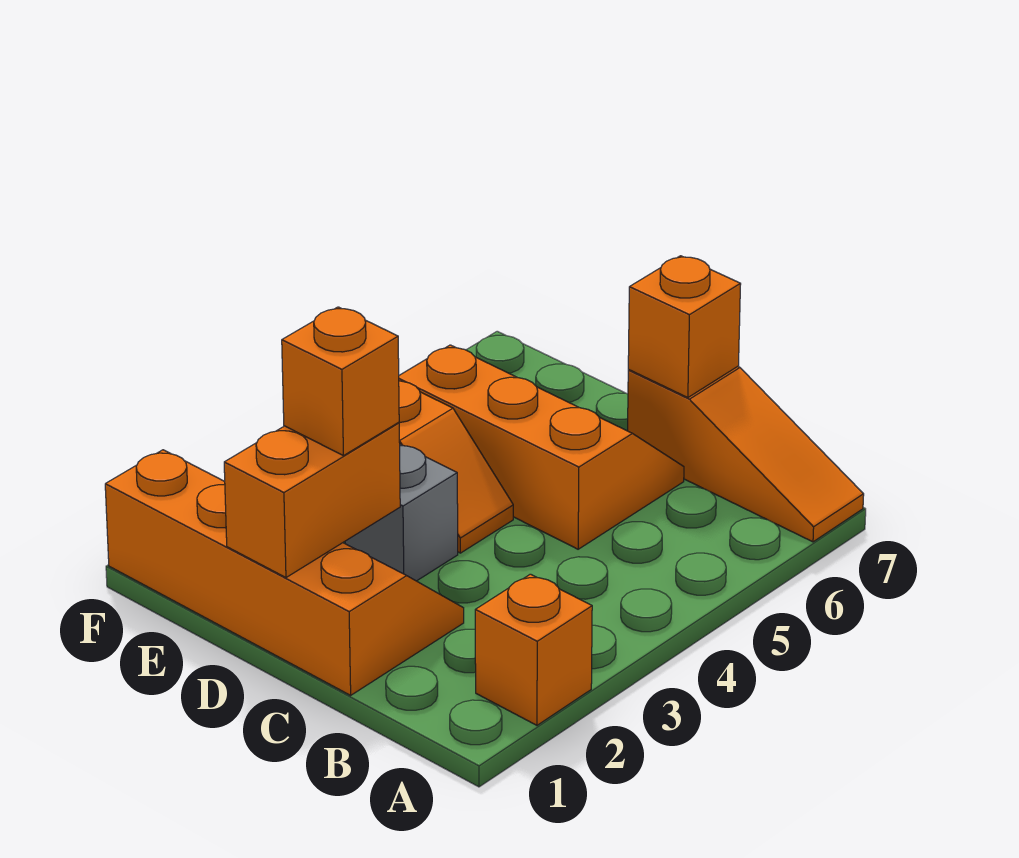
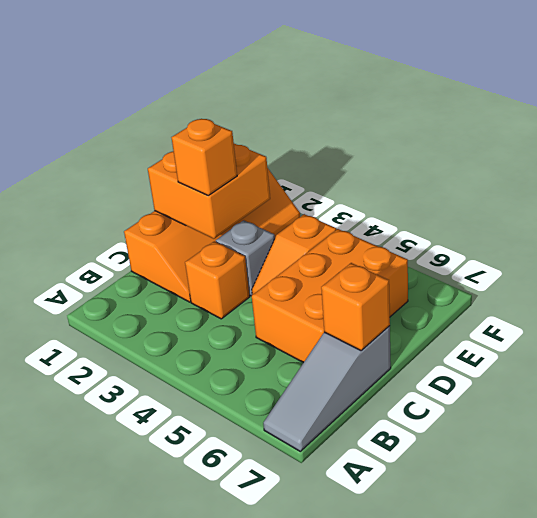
orange brick A2 level 1 -> orange brick C3 level 1
orange slope A7:C7 level 1 top C -> grey slope A7:C7 level 1 top C
orange slope C5:E6 level 1 top 5 -> orange brick C5:E6 level 1
orange brick D1:D2 level 2 -> orange brick D1:E2 level 2

